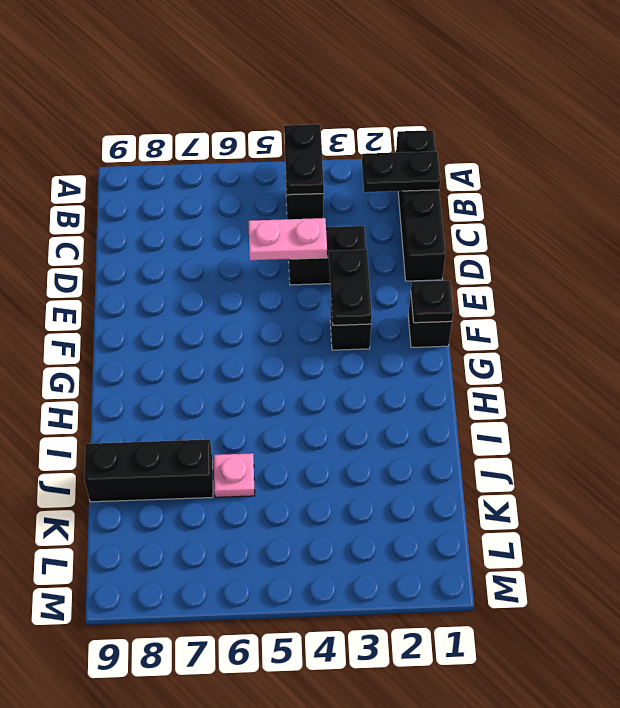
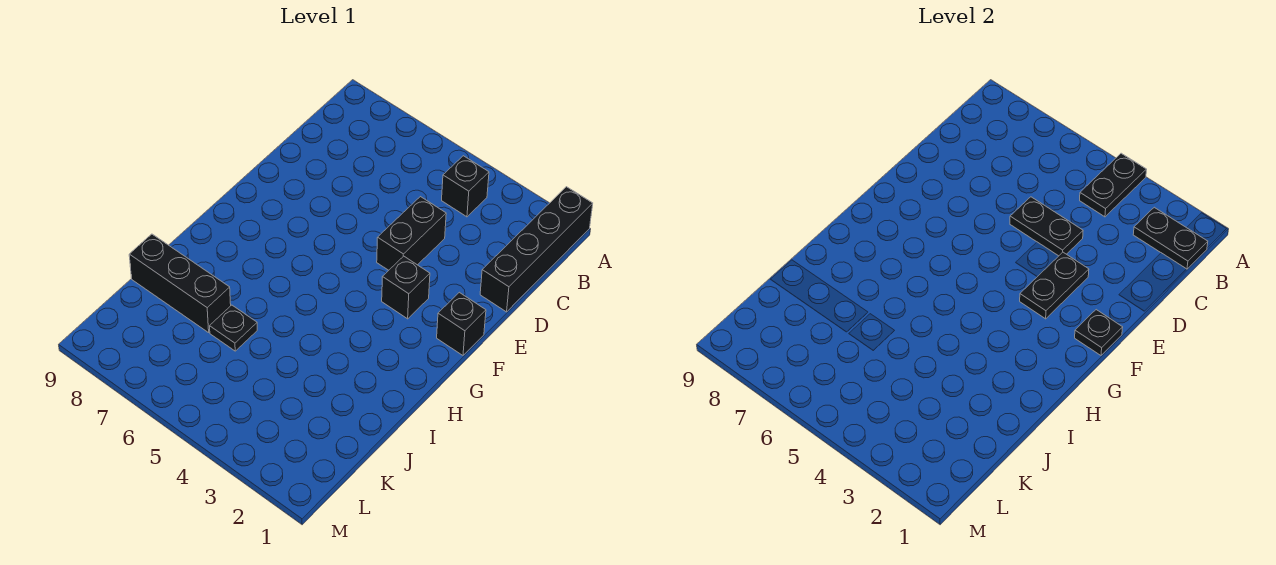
black brick D3:D4 level 1 -> black brick D4:E4 level 1
pink plate D4:D5 level 2 -> black plate D4:D5 level 2
pink plate J6 level 1 -> black plate J6 level 1

